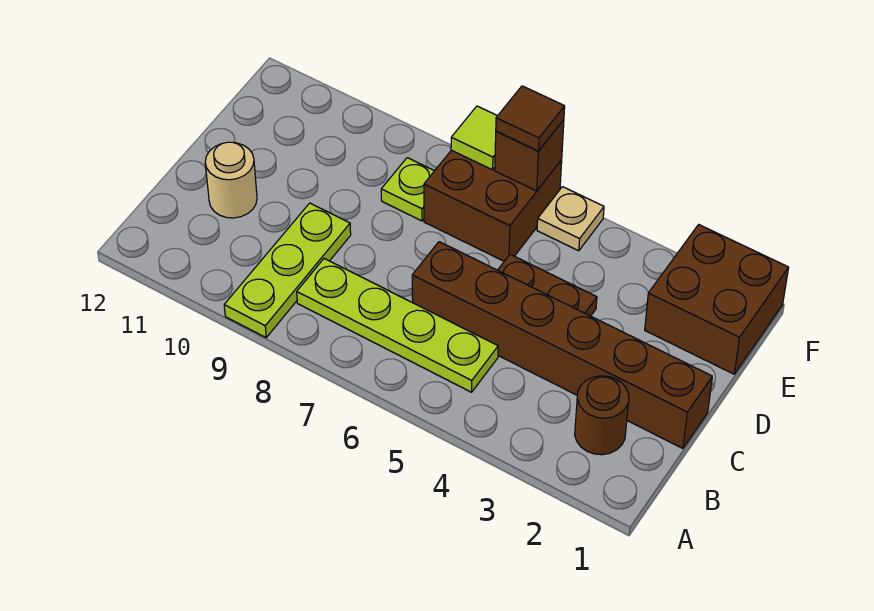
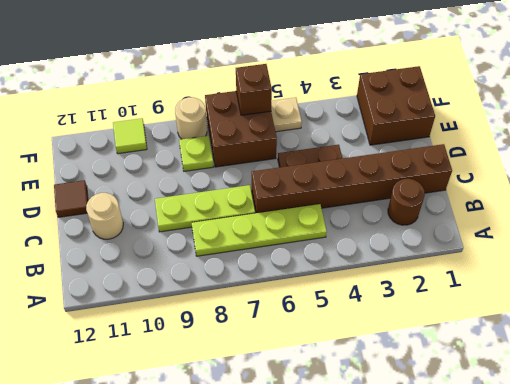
lime plate A9:C9 level 1 -> lime plate C7:C9 level 1
brown tile F6 level 3 -> brown tile D12 level 1
lime tile F7 level 2 -> lime tile F10 level 1
none -> tan round brick F8 level 1

